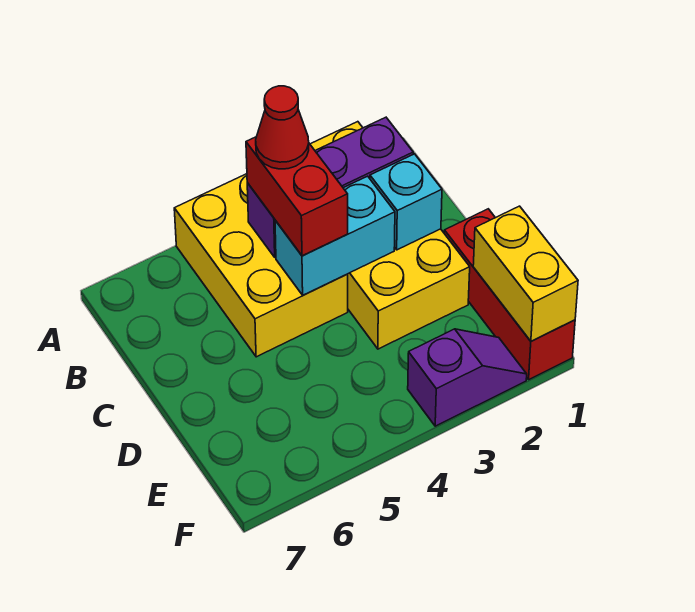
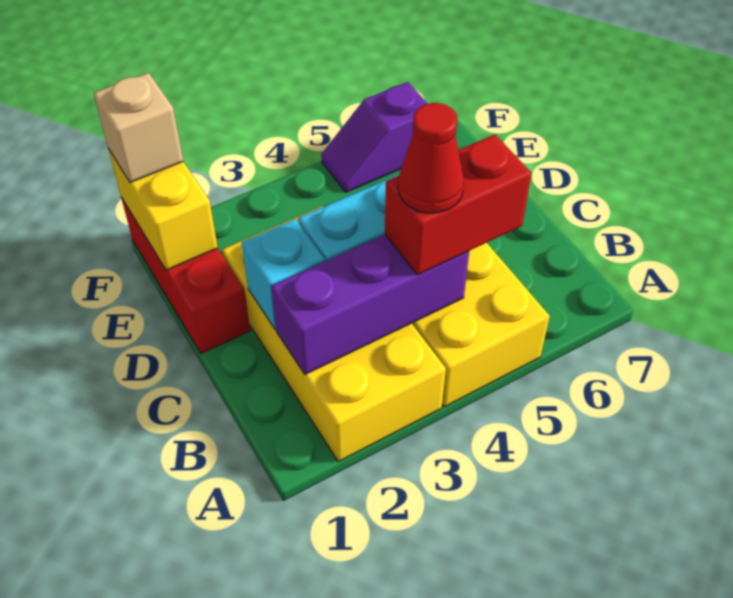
red brick B4:C4 level 3 -> red brick B4:B5 level 3
none -> tan brick F1 level 3
purple slope F2:F3 level 1 top 3 -> purple slope F5:F6 level 1 top 6

